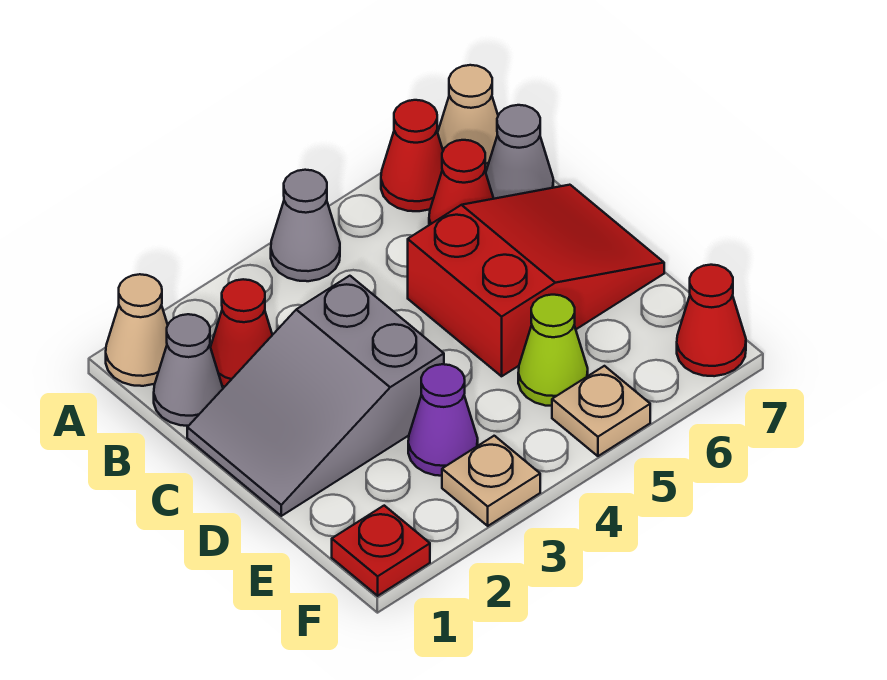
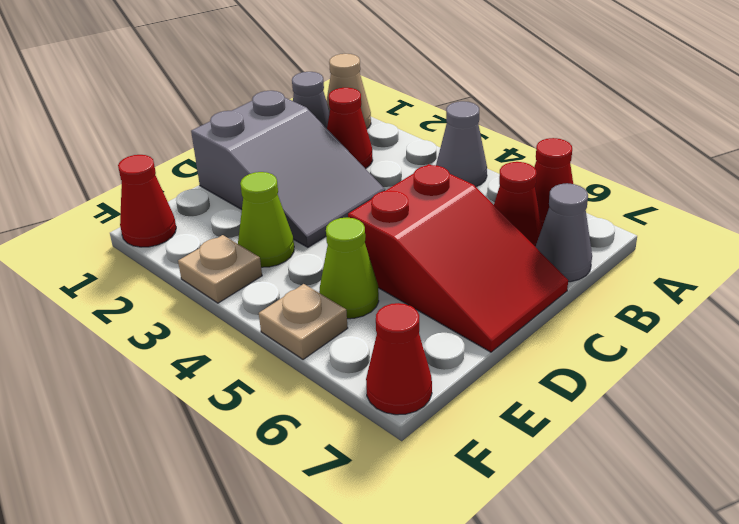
tan cone A7 level 1 -> none
grey slope C1:D3 level 1 top 3 -> grey slope C1:D3 level 1 top 1
purple cone E3 level 1 -> lime cone E3 level 1
red plate F1 level 1 -> red cone F1 level 1

